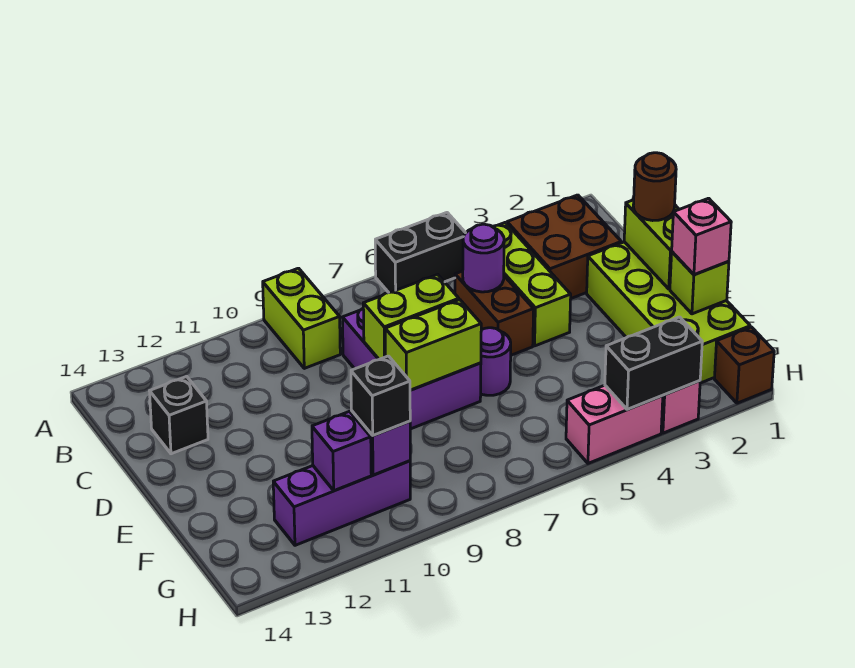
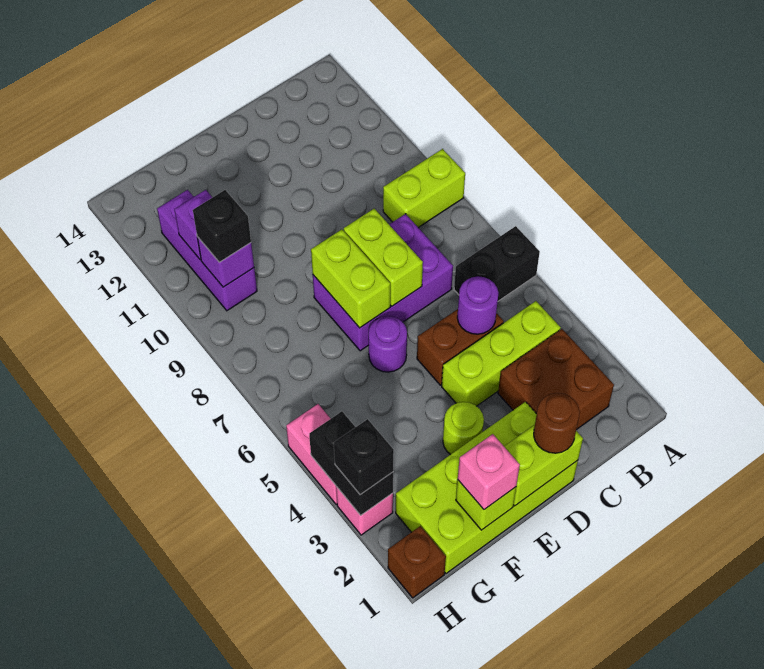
black brick A5:A6 level 1 -> black brick A6:B6 level 1
black brick C13 level 1 -> black brick H3 level 3
none -> lime round brick E3 level 1

